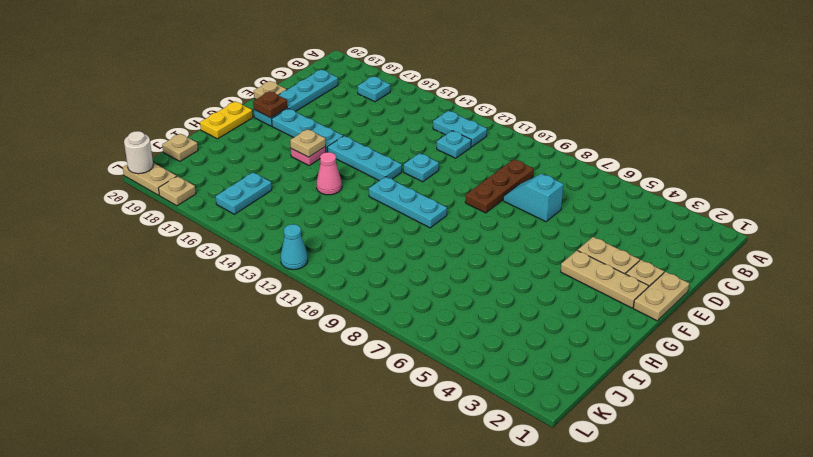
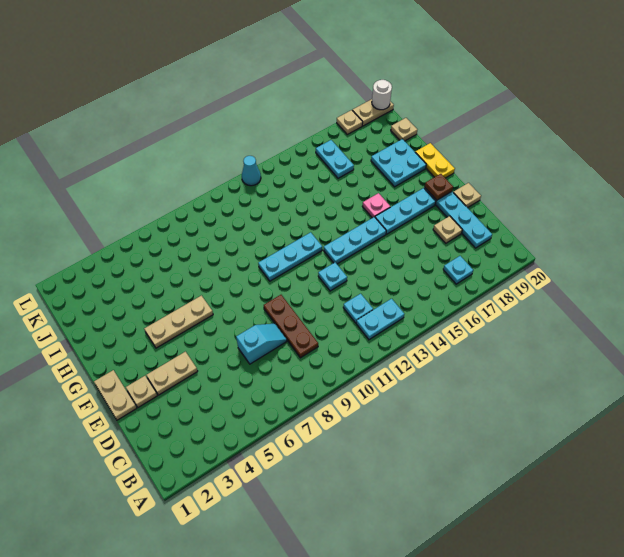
tan plate F2:F4 level 1 -> tan plate G4:G6 level 1
tan plate G16 level 2 -> tan plate D18 level 1
pink cone H14 level 1 -> none
none -> cyan plate H18:I19 level 1

